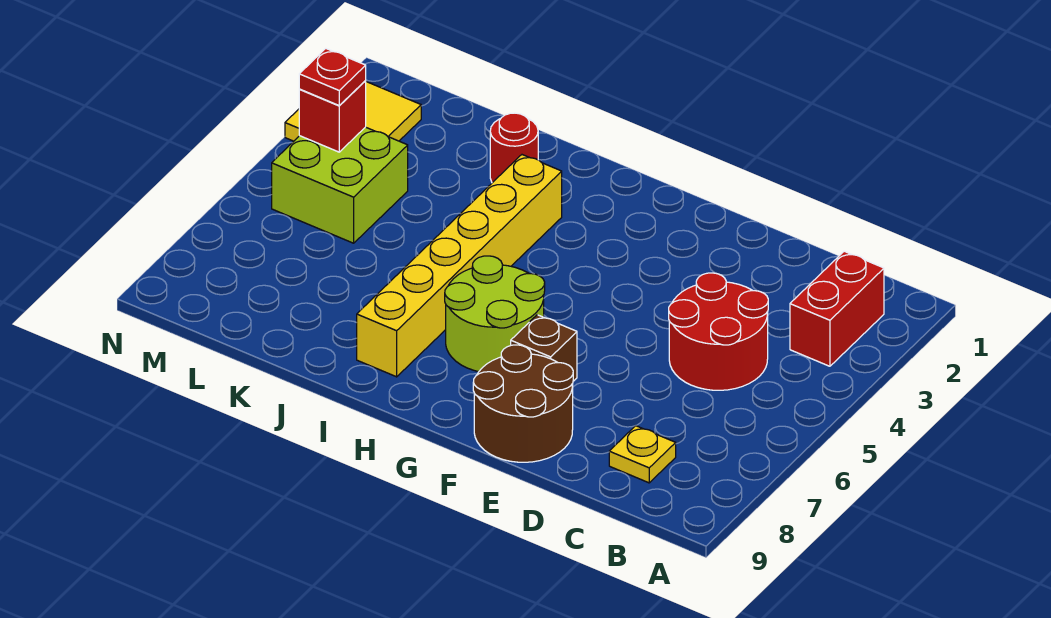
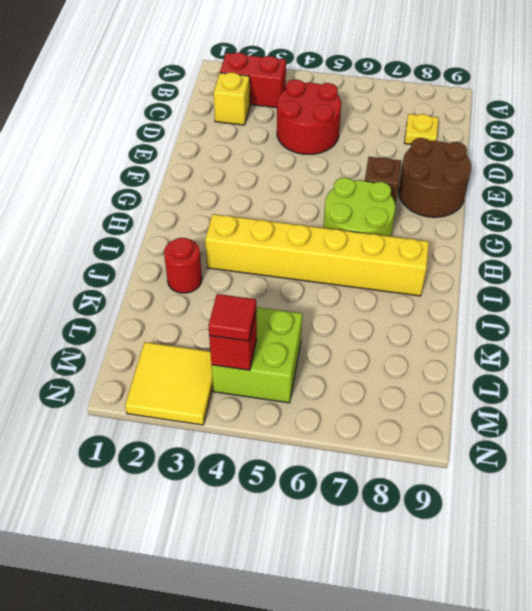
none -> yellow brick C2 level 1
red plate M4 level 3 -> red tile M4 level 3

